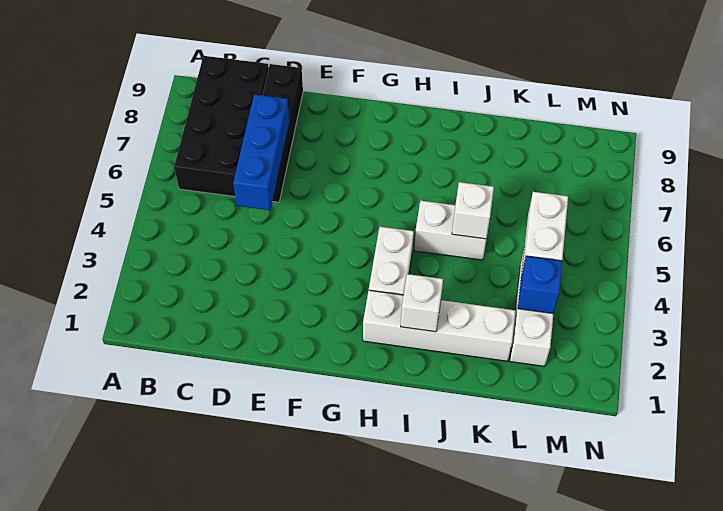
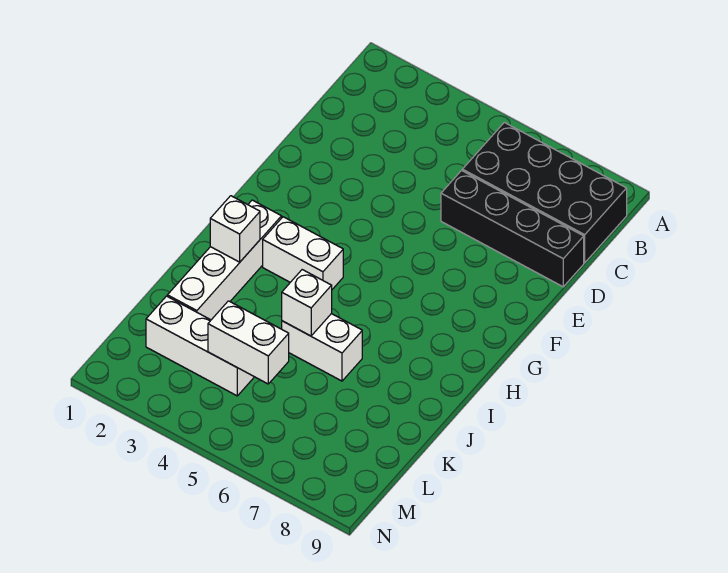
blue brick D5:D7 level 2 -> none
white brick I5:J5 level 1 -> white brick J5:J6 level 1
blue brick L3 level 2 -> none

